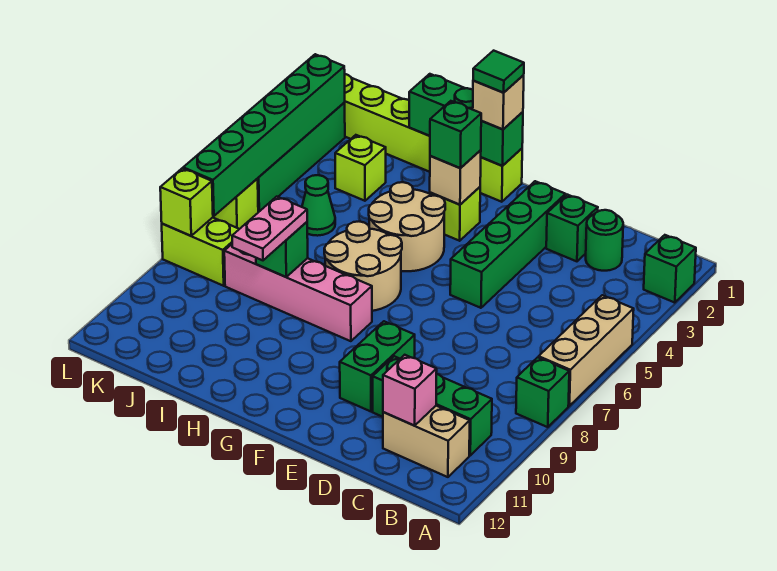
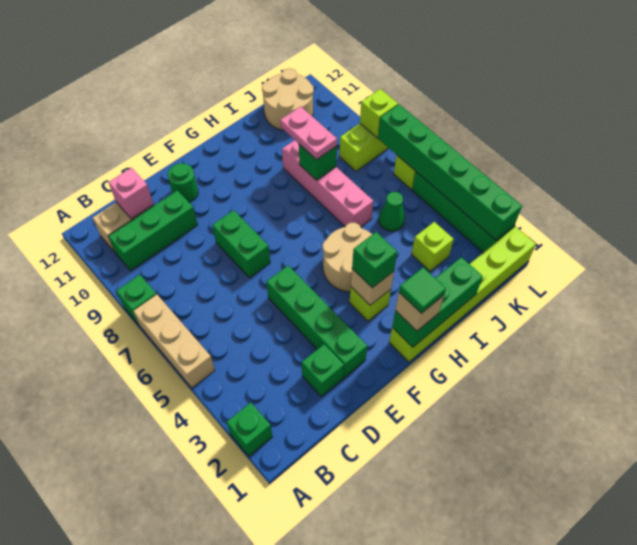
green round brick C2 level 1 -> green round brick E11 level 1
green brick E9:E10 level 1 -> green brick E7:E8 level 1
tan round brick G6:H7 level 1 -> tan round brick J11:K12 level 1
pink brick G8:J8 level 1 -> pink brick I6:I9 level 1

